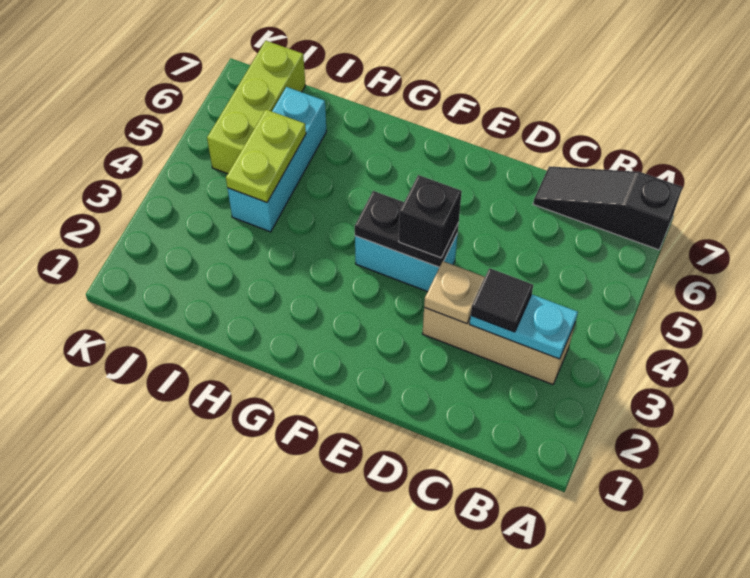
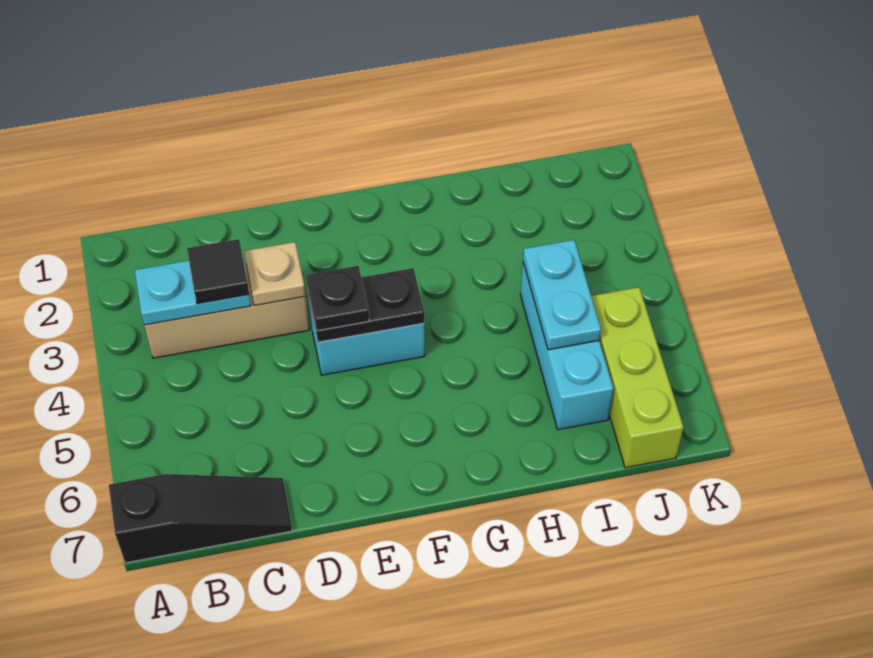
black brick E4 level 3 -> black plate E4 level 3
lime plate I4:I5 level 2 -> cyan plate I4:I5 level 2

